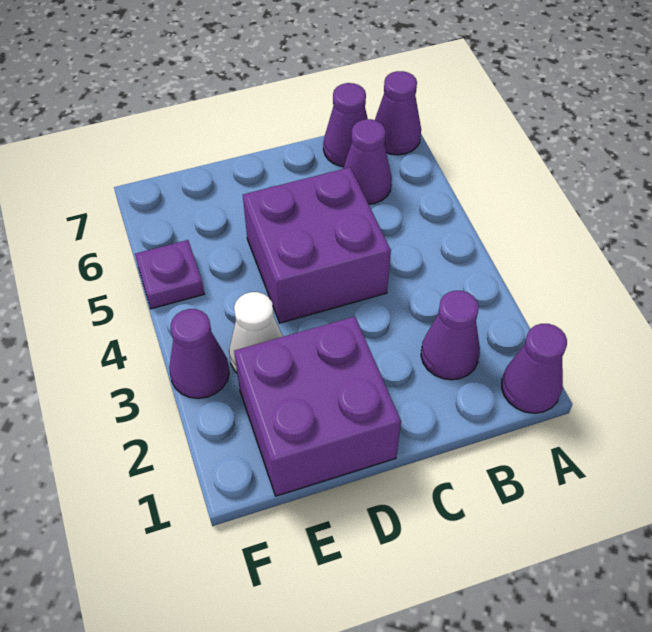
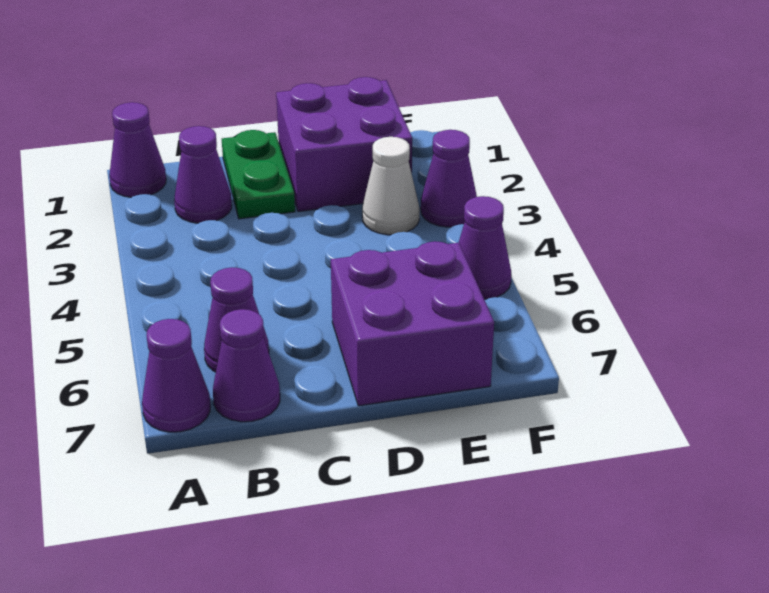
none -> green plate C1:C2 level 1
purple brick C4:D5 level 1 -> purple brick D6:E7 level 1
purple plate F5 level 1 -> purple cone F5 level 1

